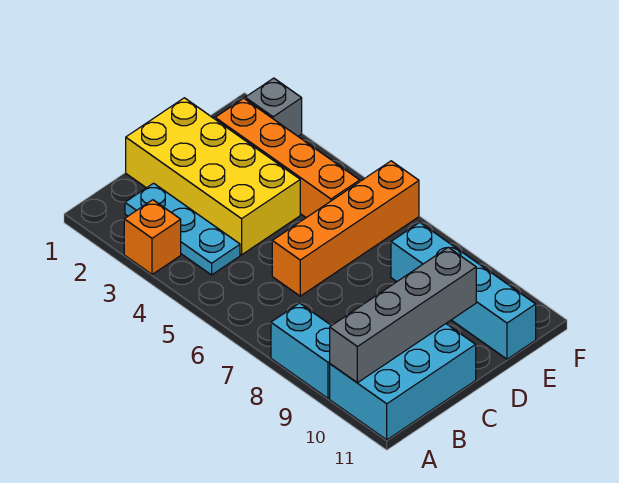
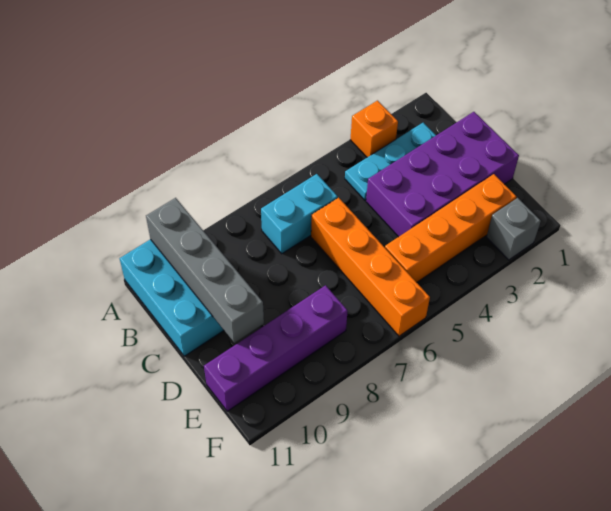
cyan brick A8:A9 level 1 -> cyan brick B6:B7 level 1
yellow brick C1:D4 level 1 -> purple brick C1:D4 level 1
cyan brick E8:E11 level 1 -> purple brick E8:E11 level 1

